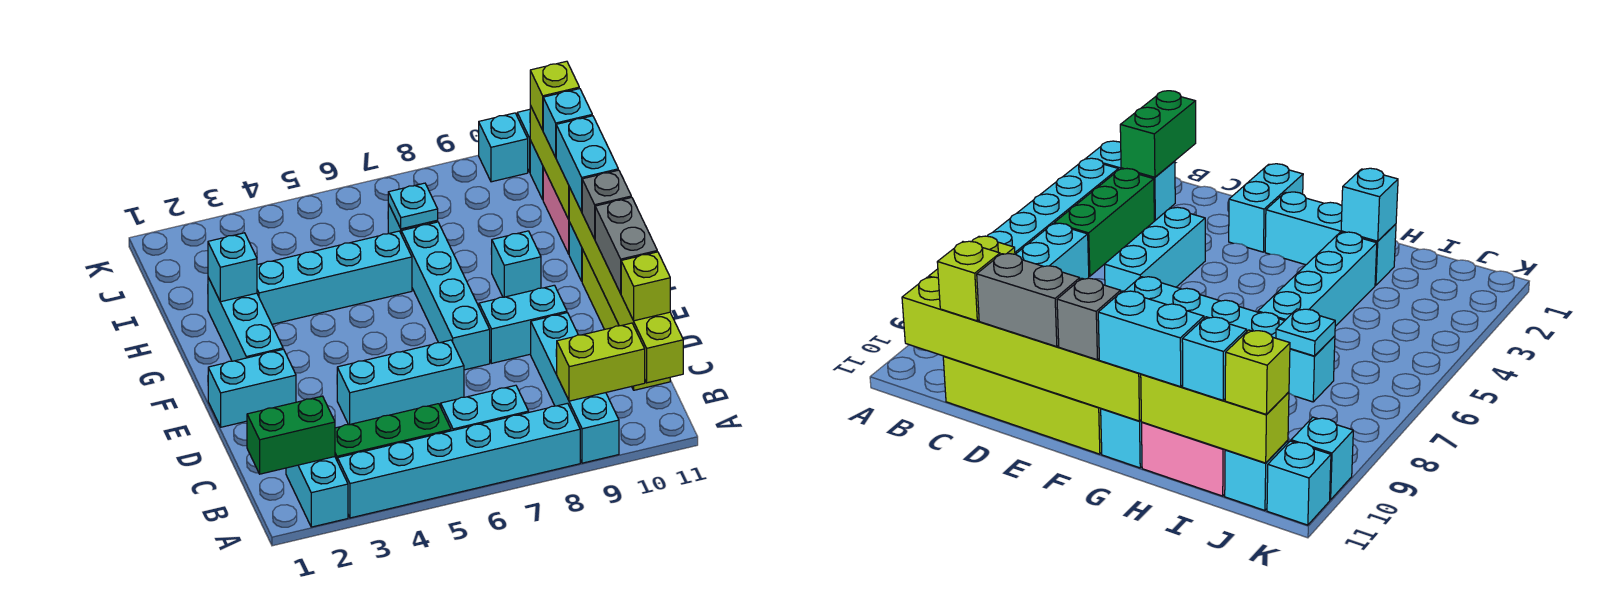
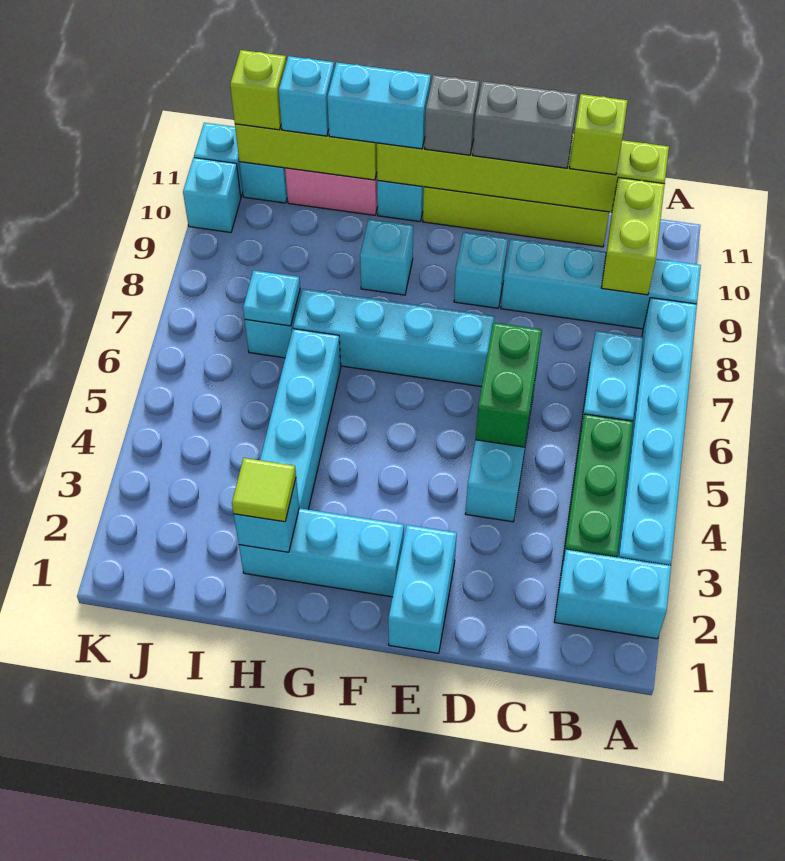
green brick B1:B2 level 2 -> green brick D5:D6 level 2
cyan brick E8:E9 level 1 -> cyan brick E9 level 1
none -> lime tile H2 level 3

